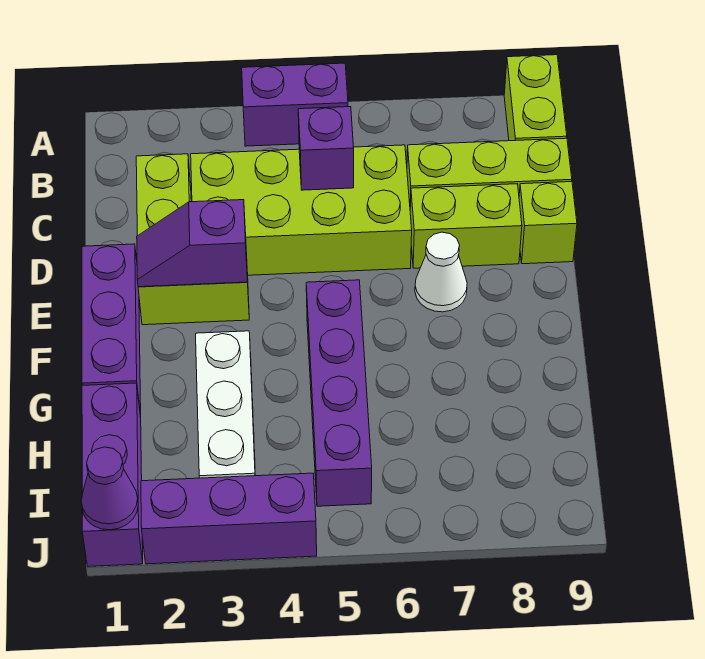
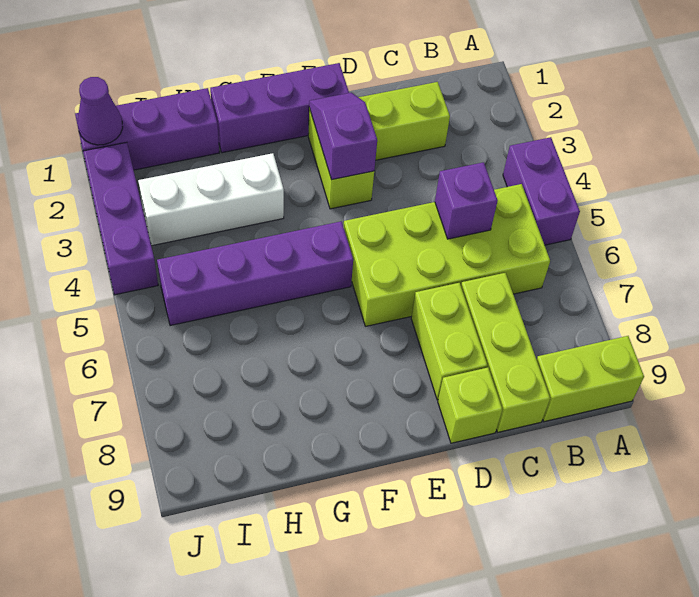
lime brick C3:D6 level 1 -> lime brick B5:E6 level 1
white cone E7 level 1 -> none

